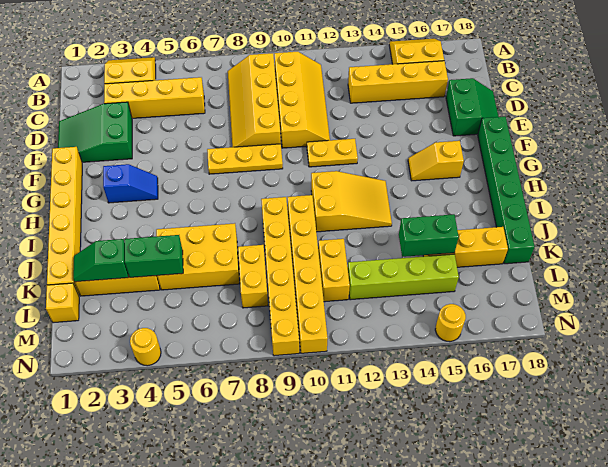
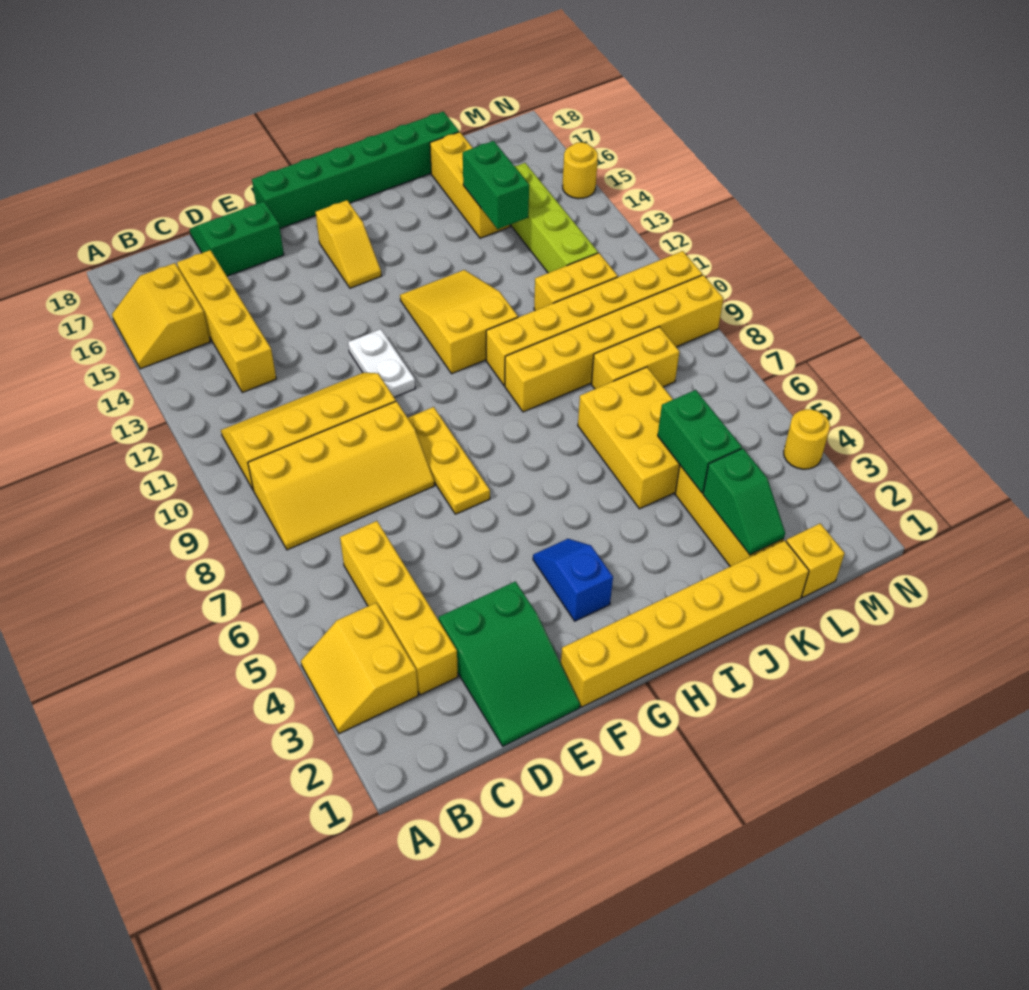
yellow plate F11:F12 level 1 -> white plate F11:F12 level 1

